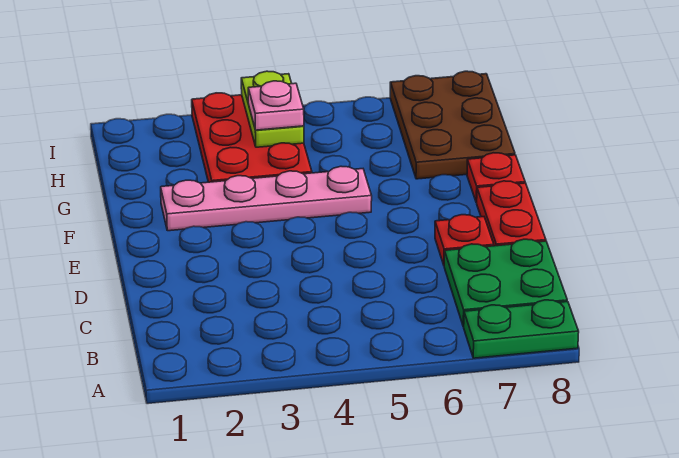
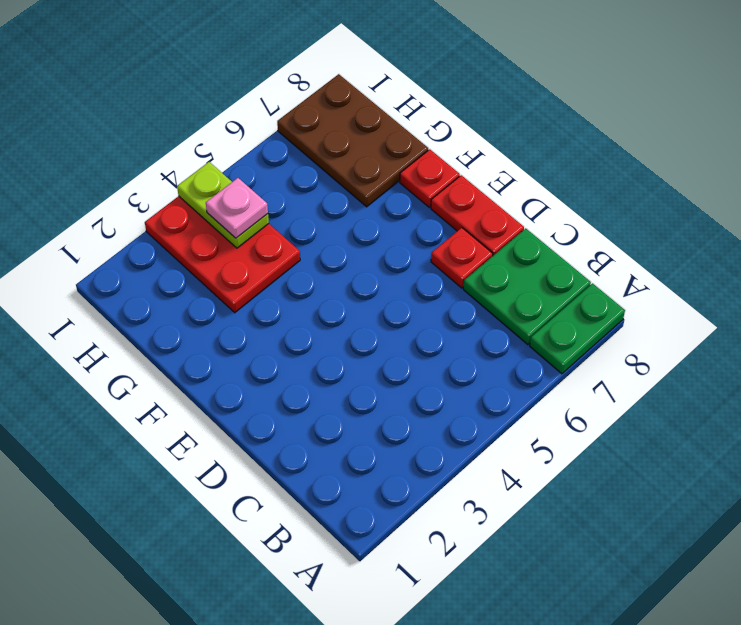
pink plate F2:F5 level 1 -> none

